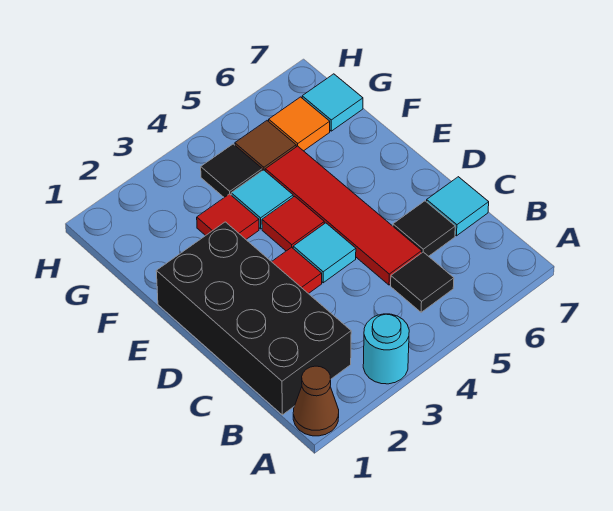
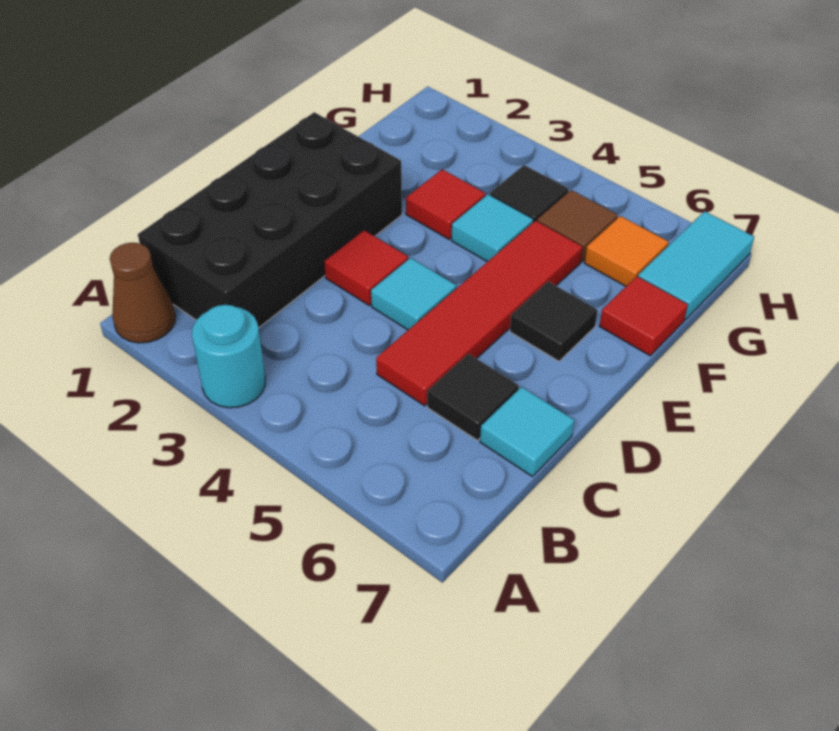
black tile B5 level 1 -> black tile E6 level 1
red tile E4 level 1 -> red tile F7 level 1
cyan tile G7 level 1 -> cyan tile G7:H7 level 1

